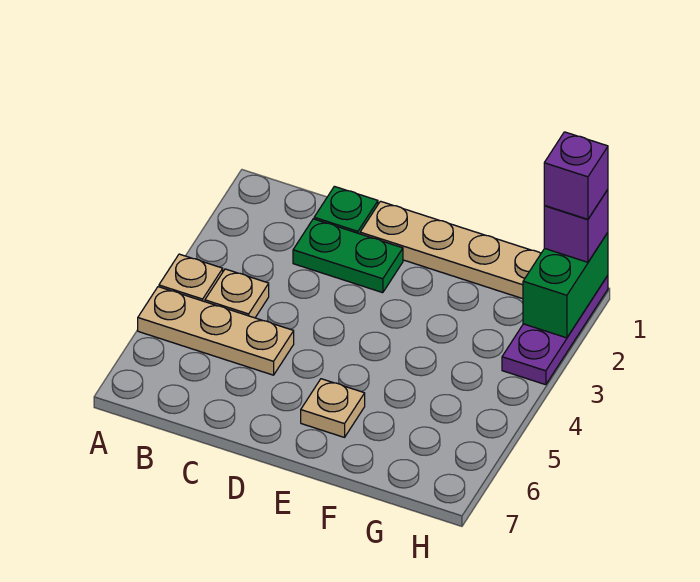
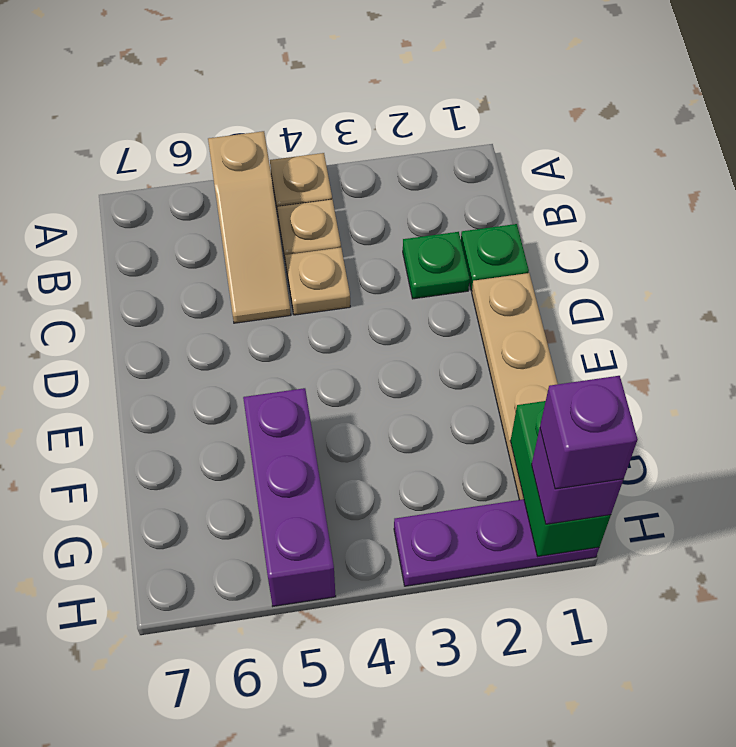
tan plate A5:C5 level 1 -> tan slope A5:C5 level 1 top A
green plate C2:D2 level 1 -> green plate C2 level 1
tan plate E6 level 1 -> tan plate C4 level 1
none -> purple brick F5:H5 level 1
green brick H1:H2 level 2 -> green brick G1:H1 level 2

